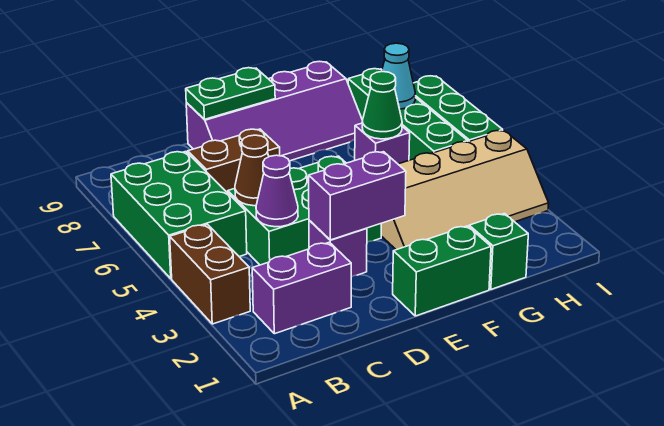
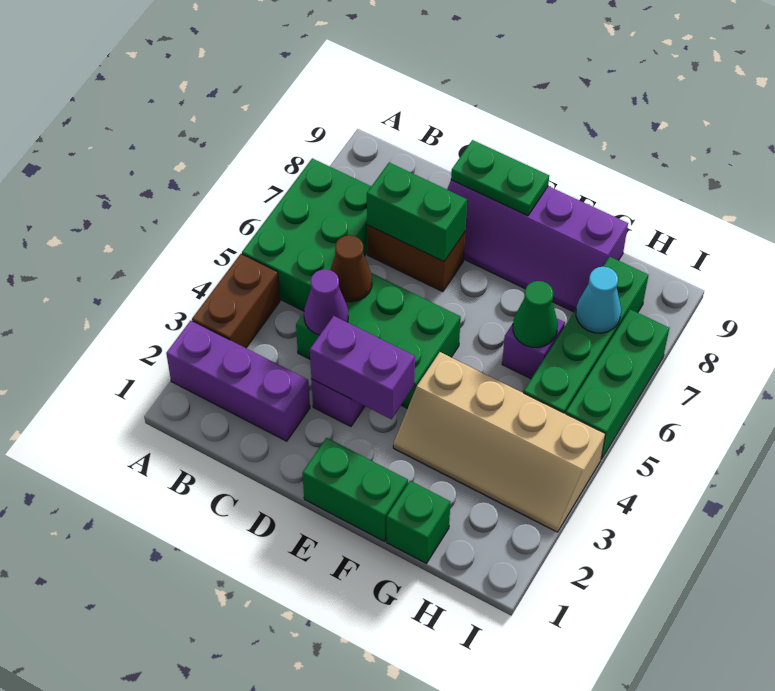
purple brick B2:C2 level 1 -> purple brick A2:C2 level 1
none -> green brick C7:D7 level 2

